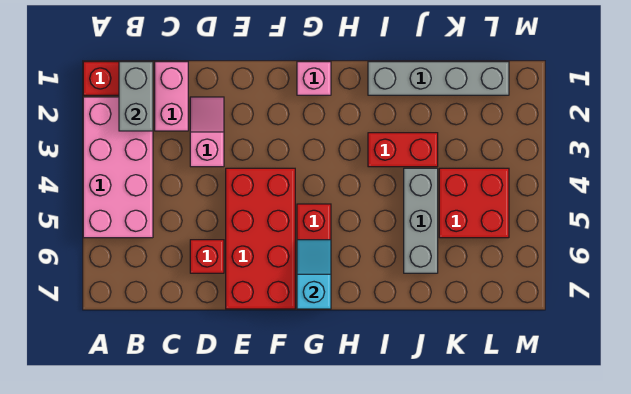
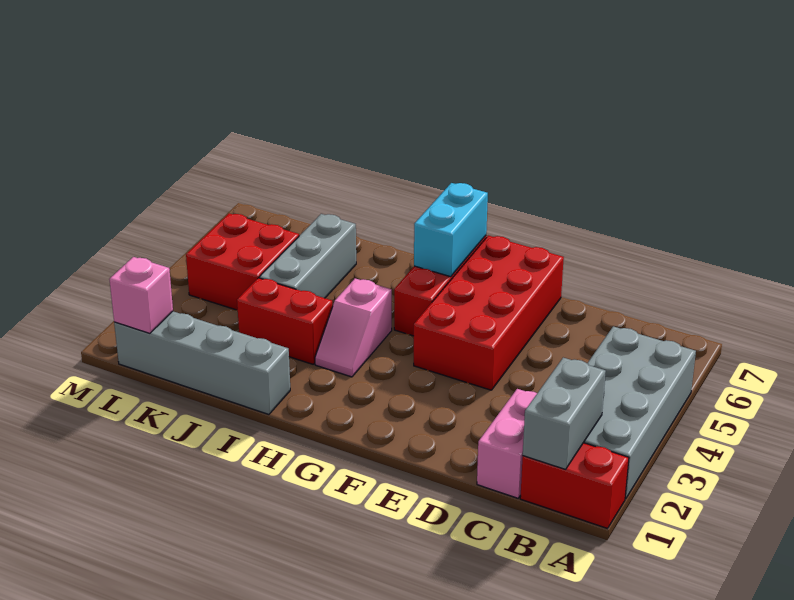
pink brick A2:B5 level 1 -> grey brick A2:B5 level 1
pink slope D2:D3 level 1 top 3 -> pink slope H3:H4 level 1 top 4
red brick D6 level 1 -> none
pink brick G1 level 1 -> pink brick L1 level 2
cyan slope G6:G7 level 2 top 7 -> cyan brick G6:G7 level 2

